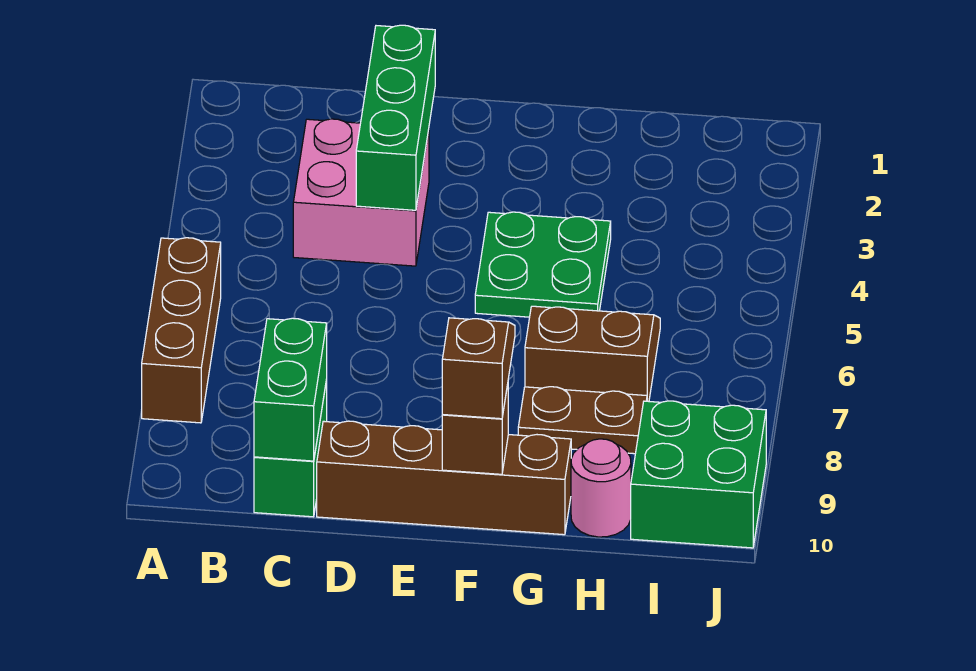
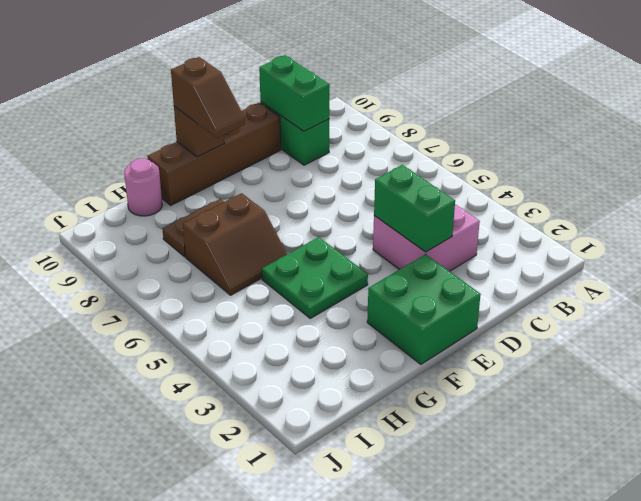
brown brick A6:A8 level 1 -> none
green brick D2:D4 level 2 -> green brick D3:D4 level 2
green brick I9:J10 level 1 -> green brick E1:F2 level 1

